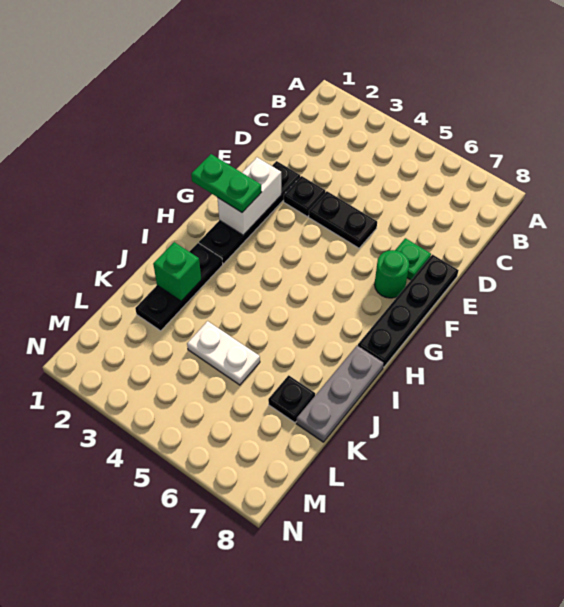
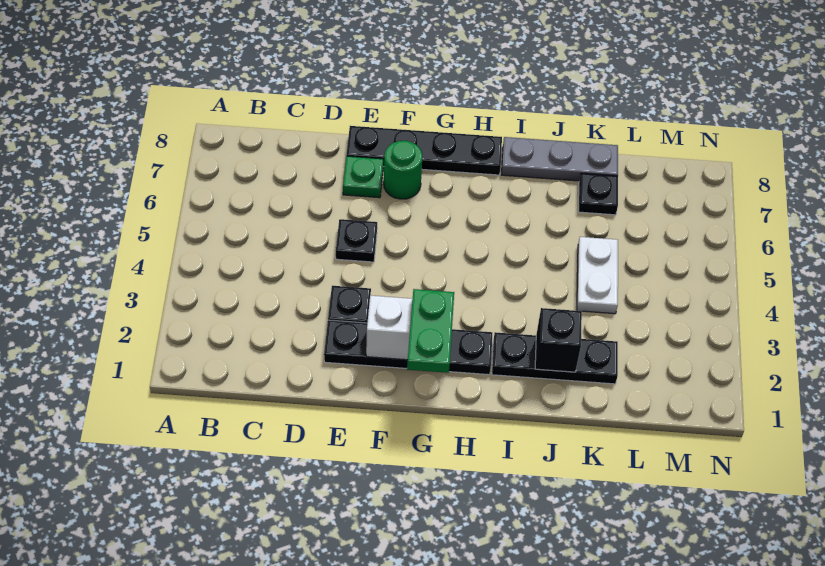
black plate E4:E5 level 1 -> black plate E5 level 1
green brick J2 level 2 -> black brick J2 level 2

